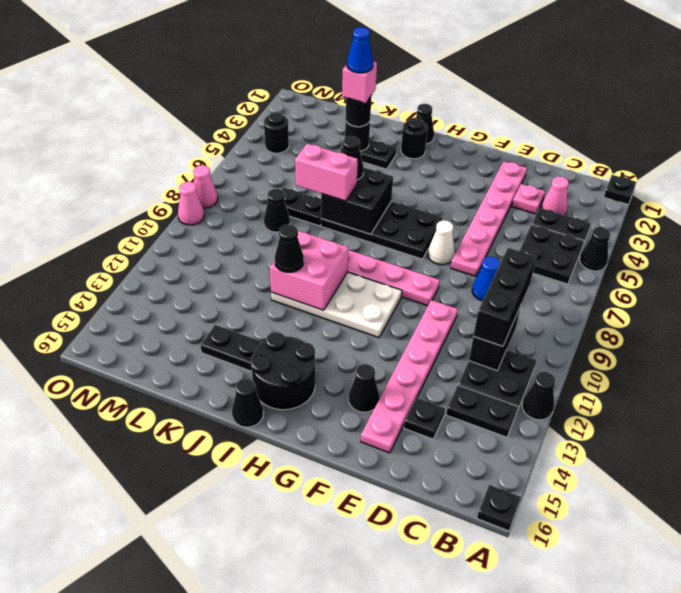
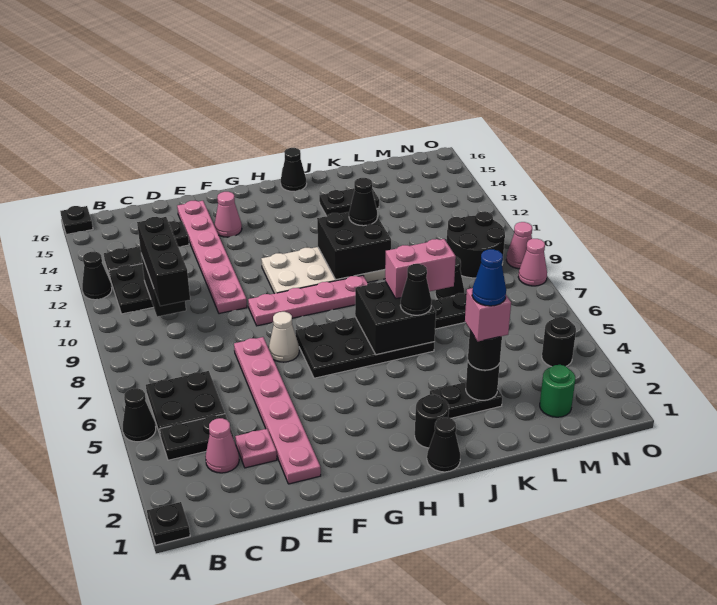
blue cone D8 level 1 -> none
black cone F14 level 1 -> pink cone F14 level 1
black round brick H14:I15 level 1 -> black round brick M9:N10 level 1
pink brick I10:J11 level 2 -> black brick I10:J11 level 2
none -> green round brick M2 level 1

